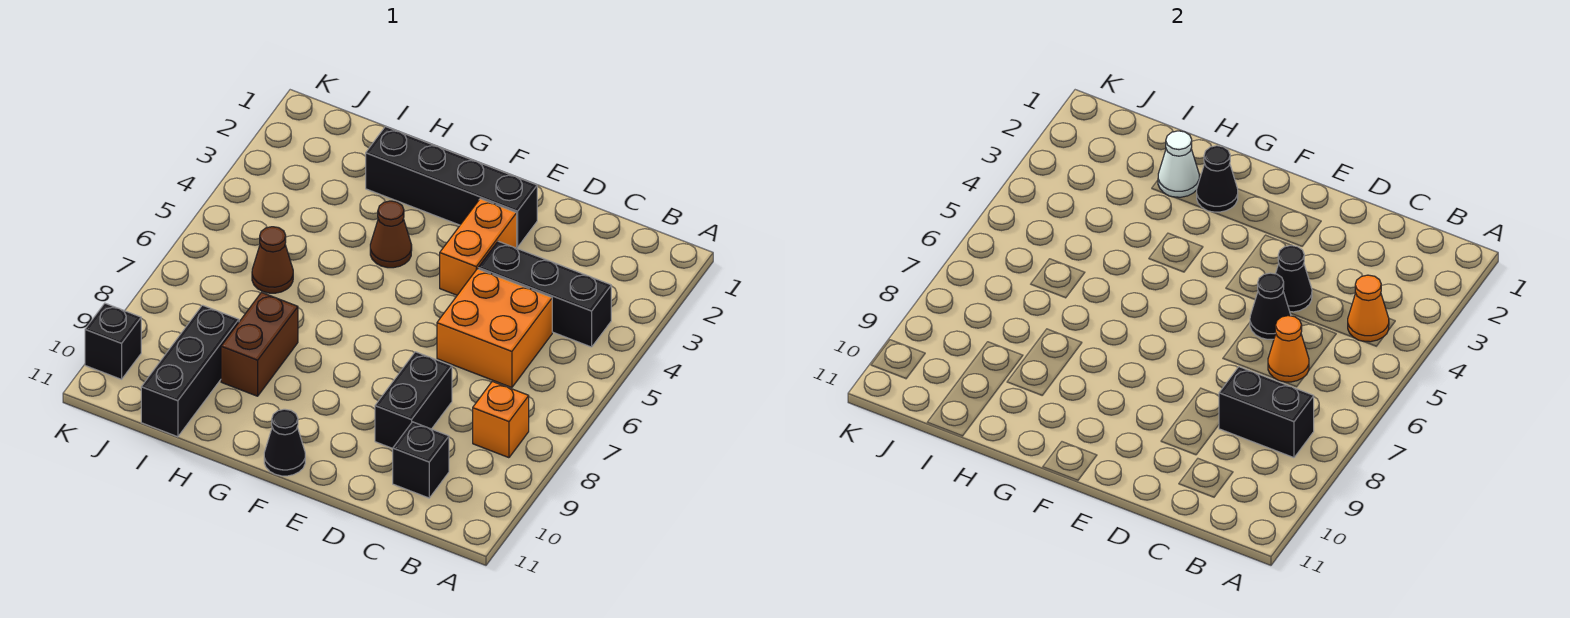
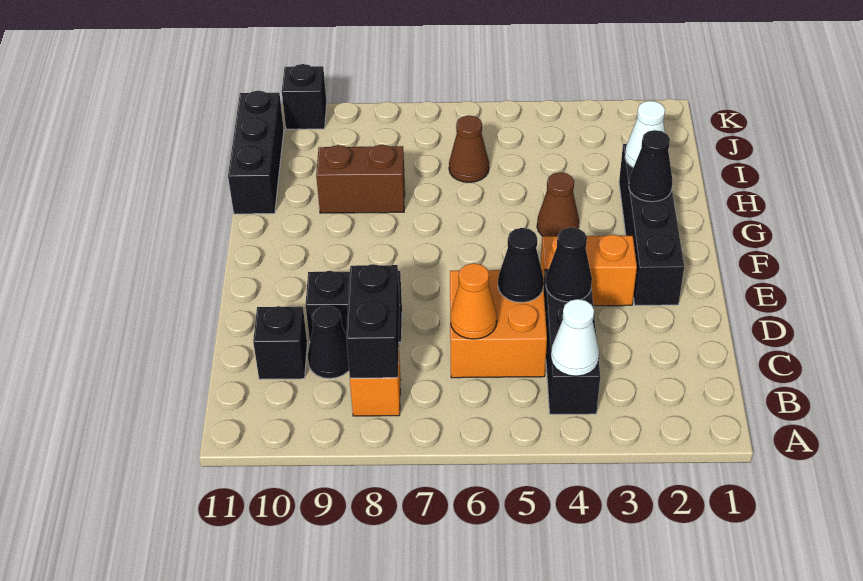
orange cone B4 level 2 -> white cone B4 level 2
black cone F11 level 1 -> black cone C9 level 1
black brick I9:I11 level 1 -> black brick H11:J11 level 1

